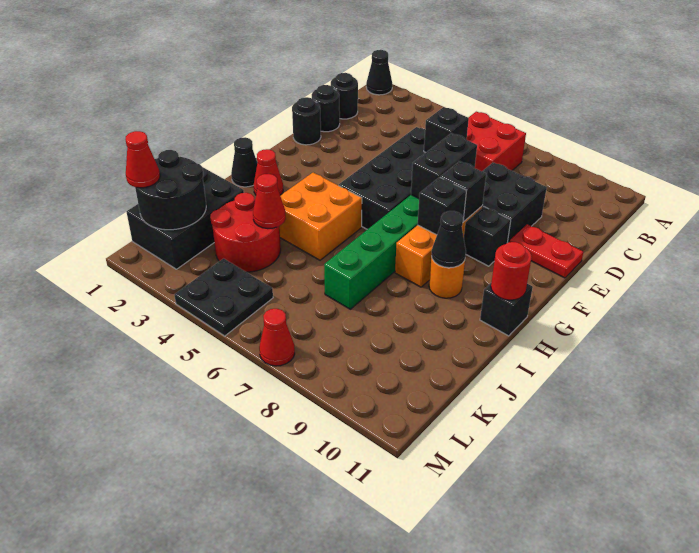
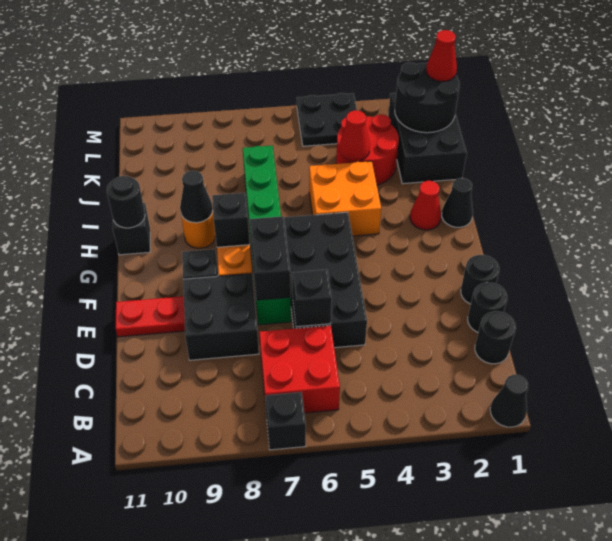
black brick F8 level 2 -> black brick A7 level 1
red round brick H11 level 2 -> black round brick H11 level 2
red cone M7 level 1 -> none

